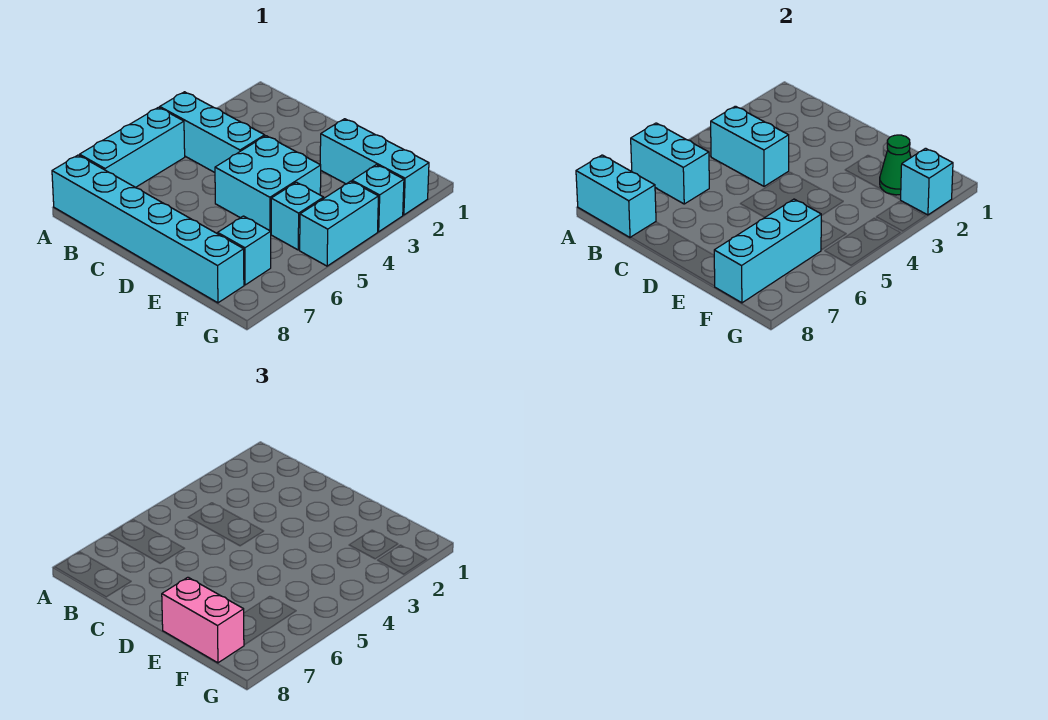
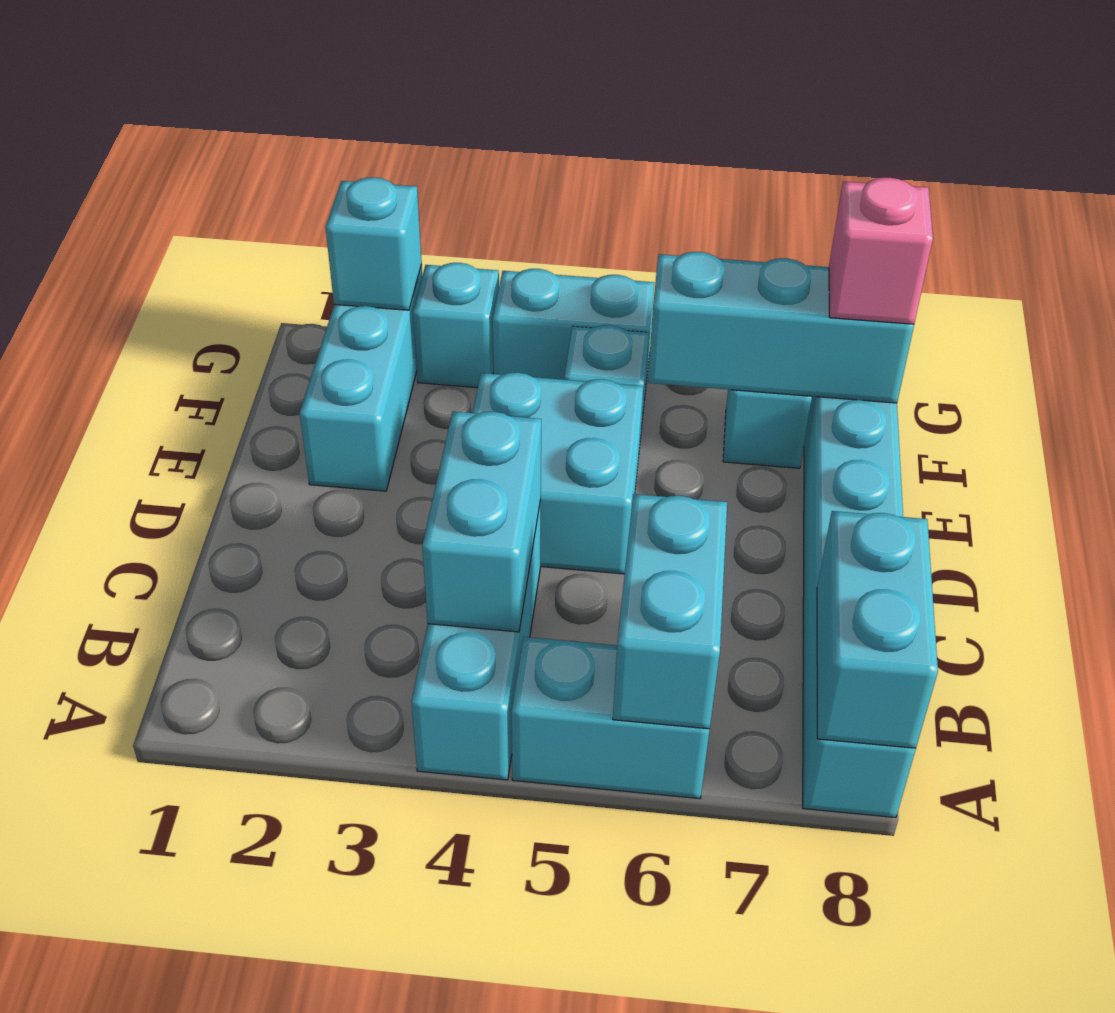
cyan brick A5:A7 level 1 -> cyan brick A5:A6 level 1
pink brick E8:F8 level 3 -> pink brick F8 level 3
green cone F2 level 2 -> none

